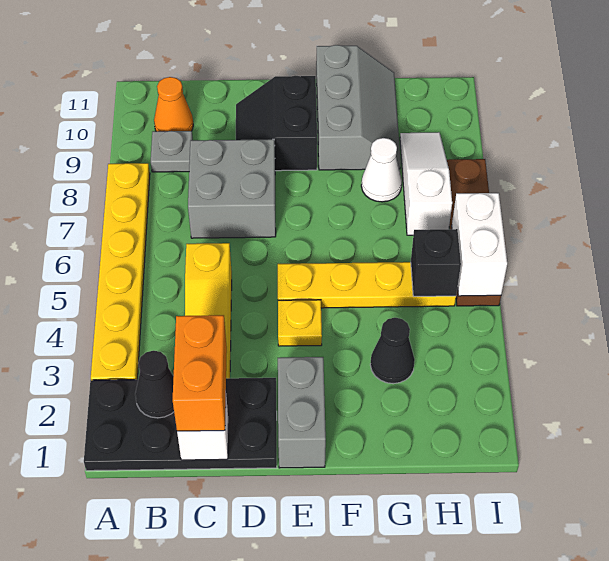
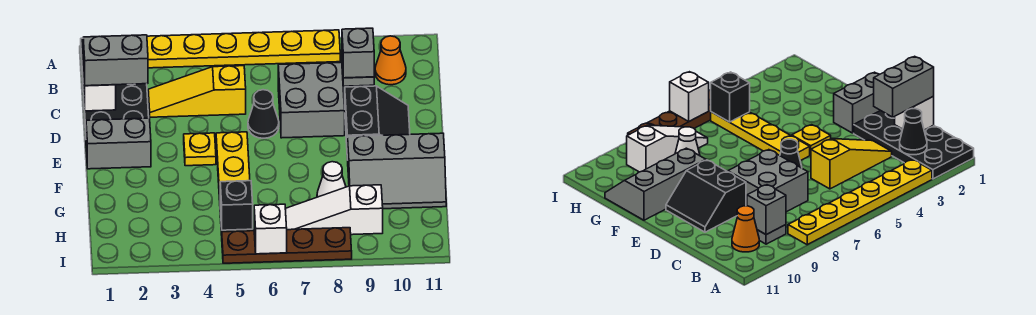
none -> grey brick B9 level 2
orange brick C1:C2 level 3 -> grey brick C1:C2 level 3
black slope D9:E10 level 1 top E -> black slope D9:E10 level 1 top 9
black cone G3 level 1 -> black cone D6 level 1
white slope H7:H9 level 1 top 7 -> white slope H7:H9 level 1 top 9
white brick I5:I6 level 2 -> white brick I6 level 2

